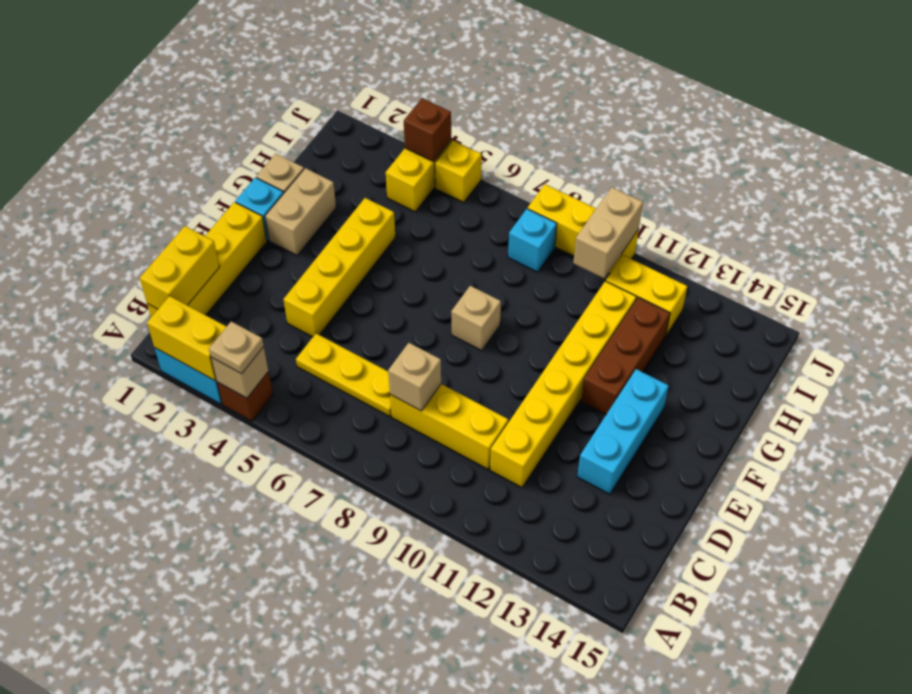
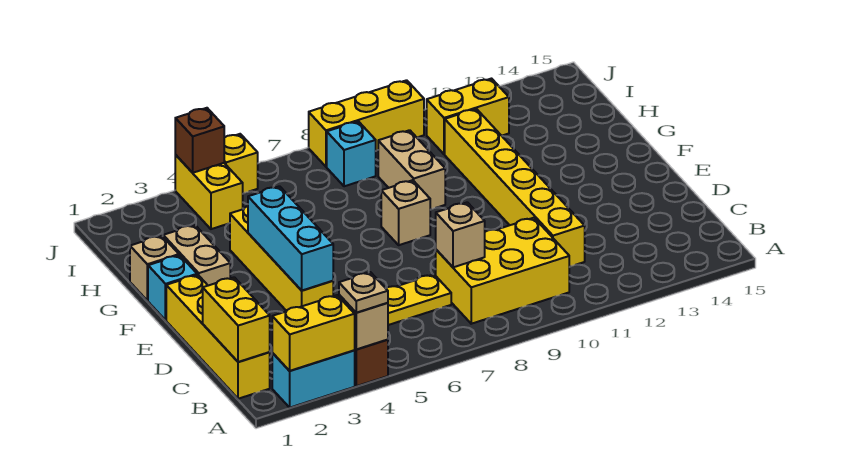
yellow brick C8:C10 level 1 -> yellow brick B8:C10 level 1
cyan brick D13:F13 level 1 -> cyan brick D4:F4 level 2
brown brick F12:H12 level 1 -> none
tan brick I10:J10 level 2 -> tan brick G9:H9 level 1

